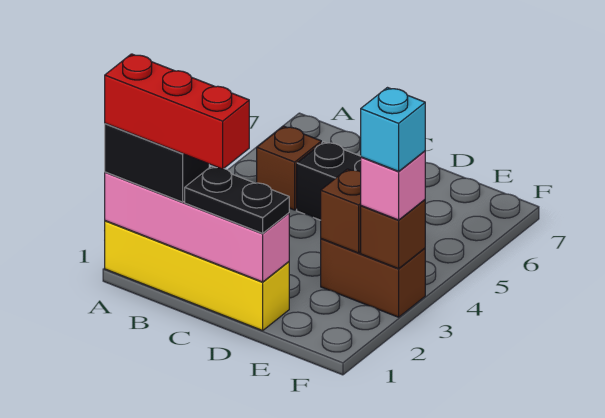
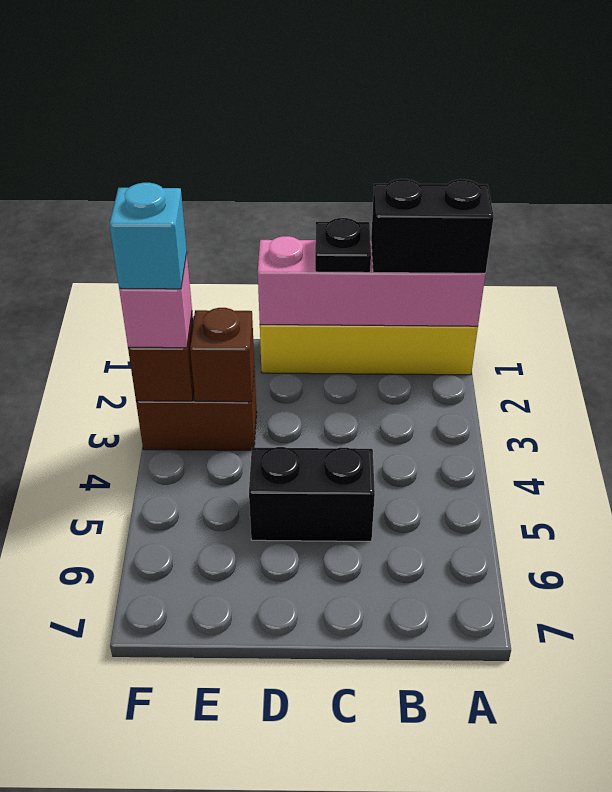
red brick A1:C1 level 4 -> none
brown brick B5 level 1 -> none
black plate C1:D1 level 3 -> black plate C1 level 3

